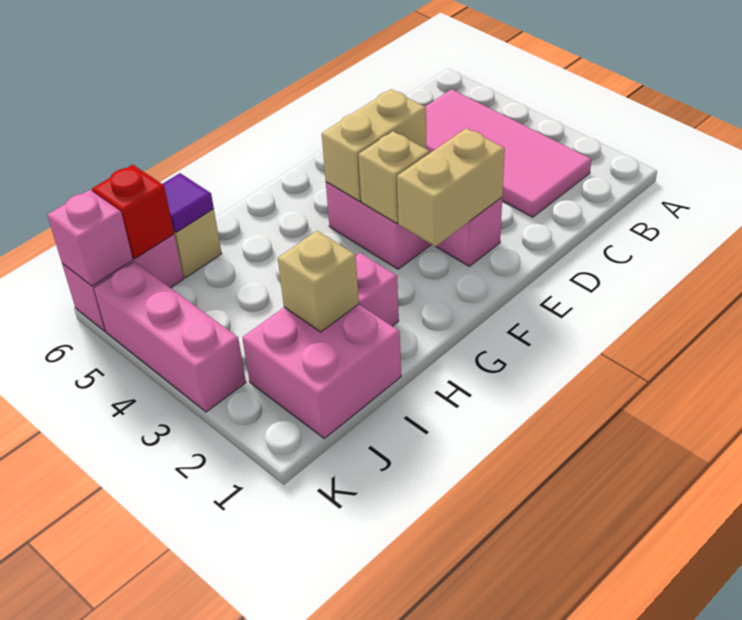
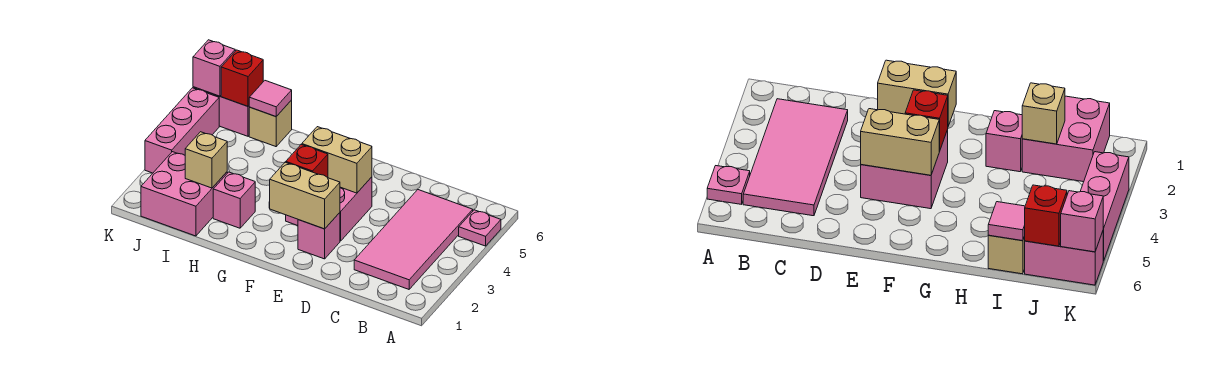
none -> pink plate A5 level 1
tan brick F3 level 2 -> red brick F3 level 2
purple tile I6 level 2 -> pink tile I6 level 2

